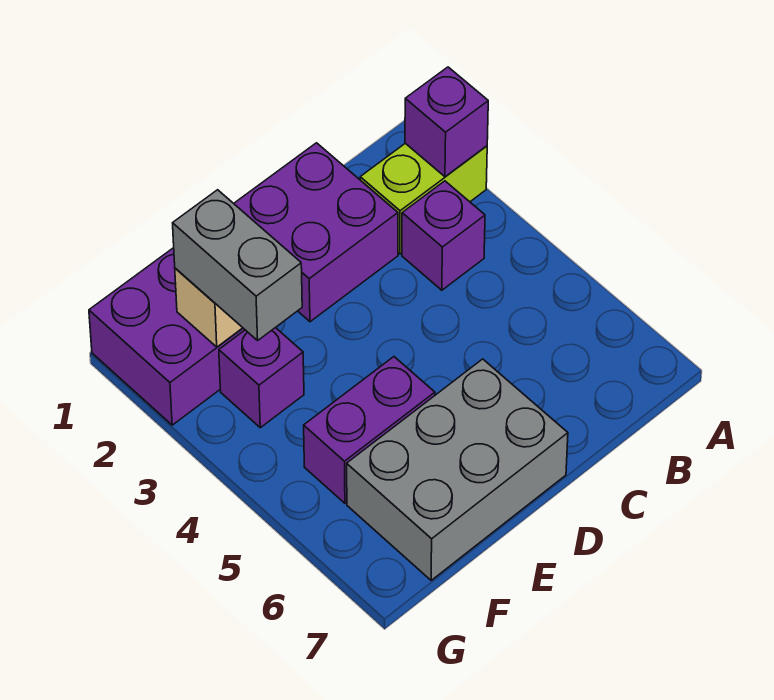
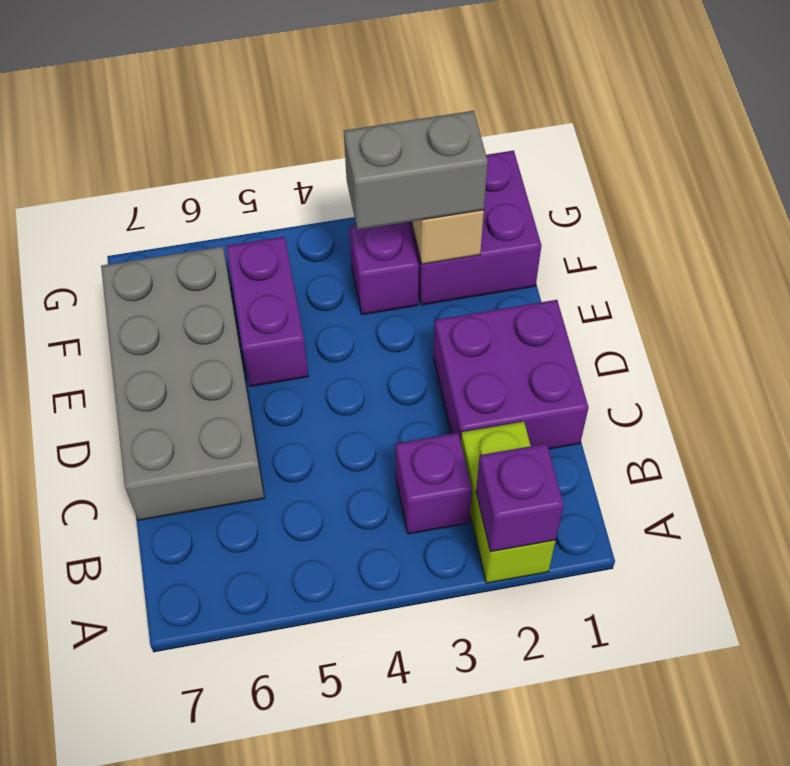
grey brick D6:F7 level 1 -> grey brick C6:F7 level 1

